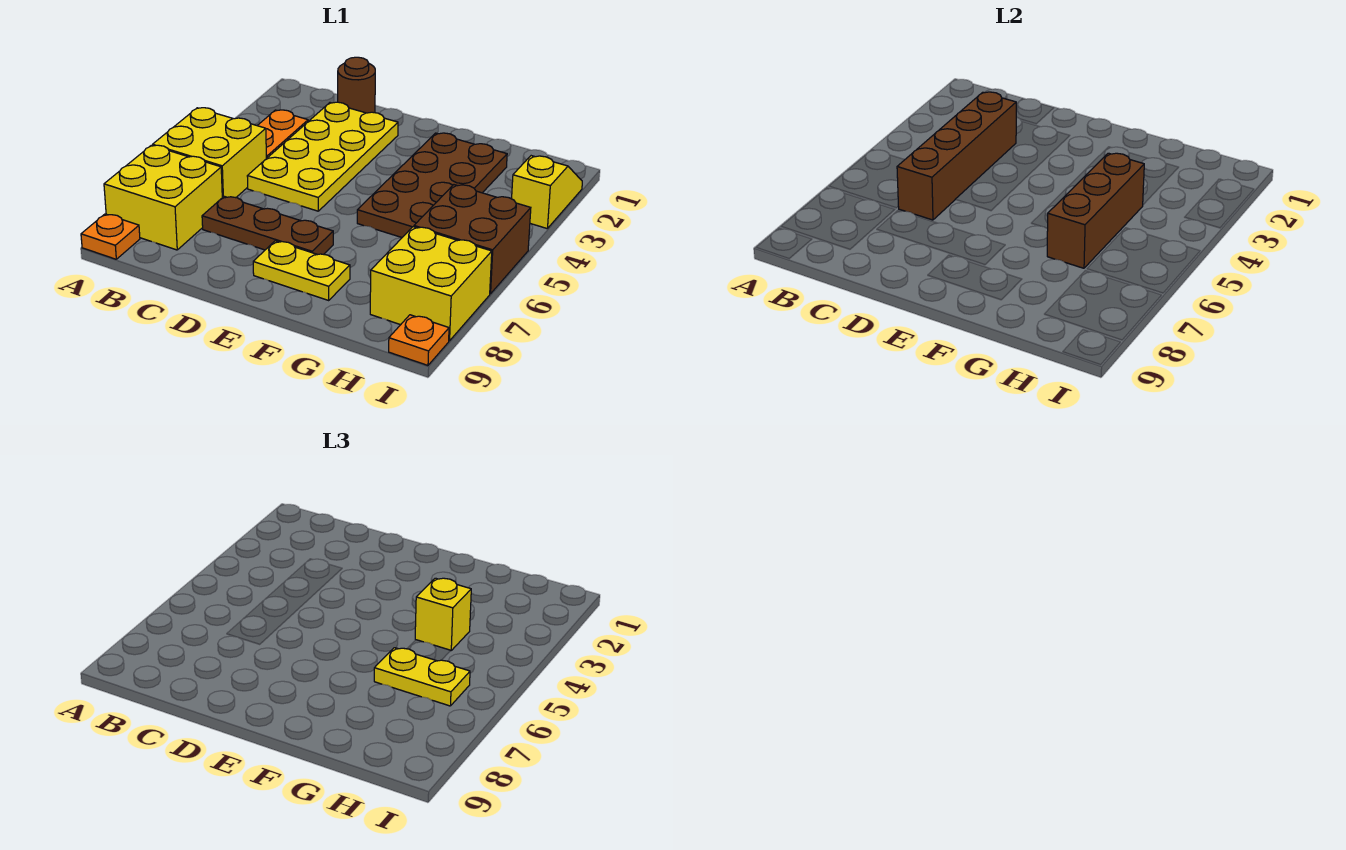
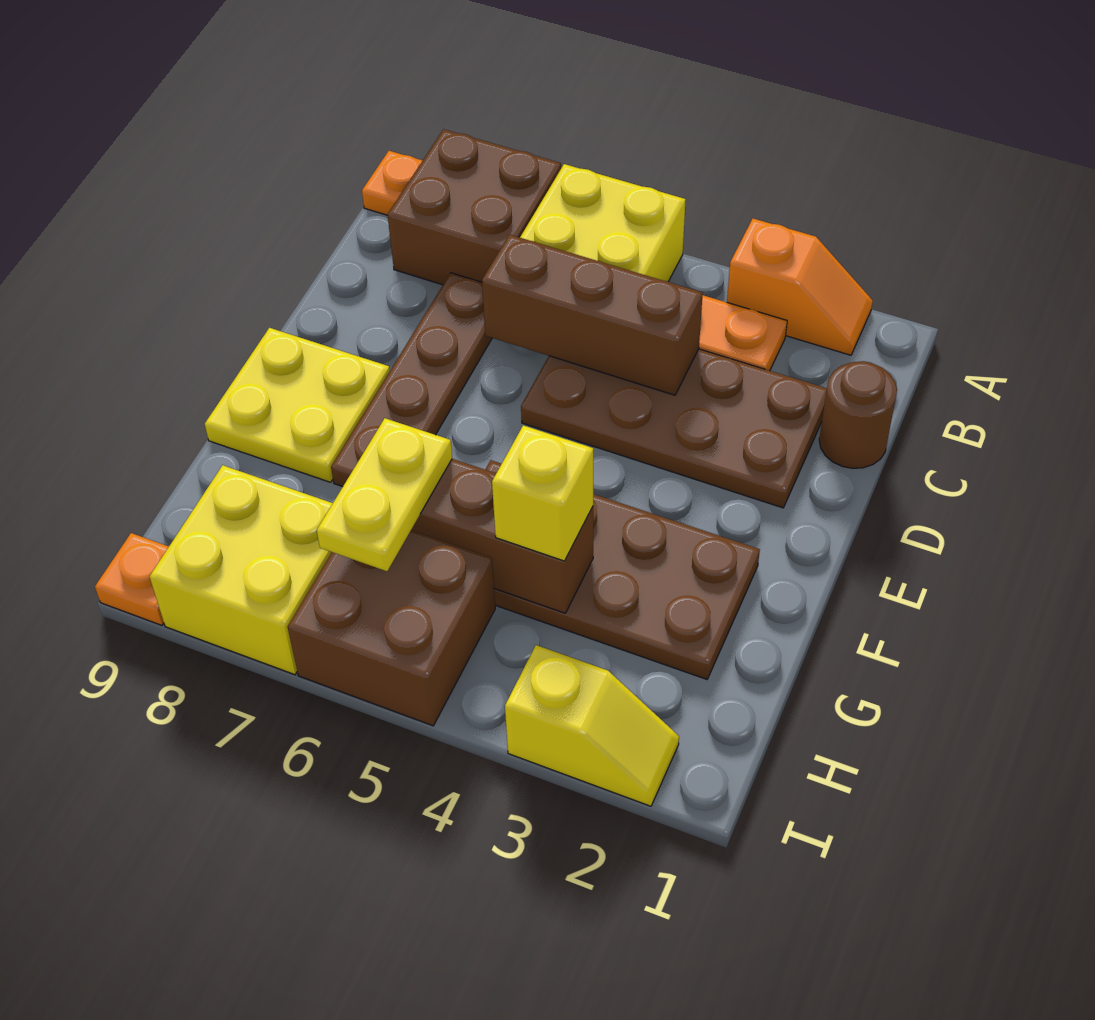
none -> orange slope A2:A3 level 1 top 3
yellow brick A7:B8 level 1 -> brown brick A7:B8 level 1
yellow plate C2:D5 level 1 -> brown plate C2:D5 level 1
brown brick C3:C6 level 2 -> brown brick C4:C6 level 2
brown plate C7:E7 level 1 -> brown plate C7:F7 level 1
yellow plate E8:F8 level 1 -> yellow plate E8:F9 level 1

